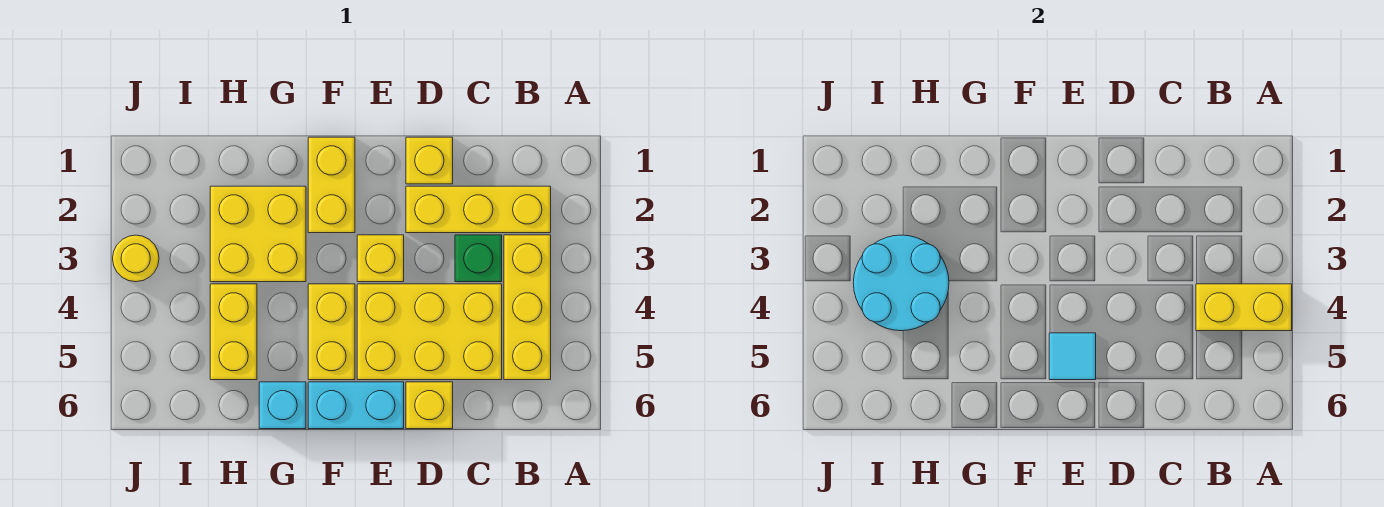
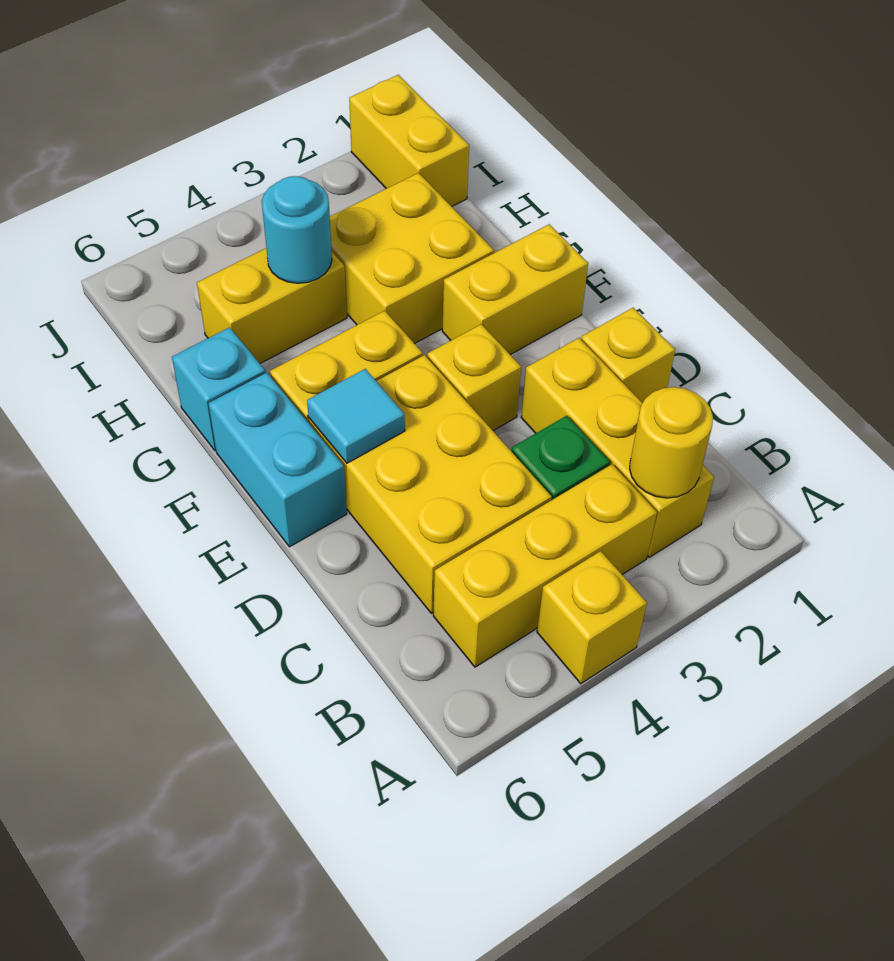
yellow brick A4:B4 level 2 -> yellow brick I1:J1 level 1
yellow brick D6 level 1 -> yellow brick A4 level 1
cyan round brick H3:I4 level 2 -> cyan round brick H4 level 2
yellow round brick J3 level 1 -> yellow round brick B2 level 2

